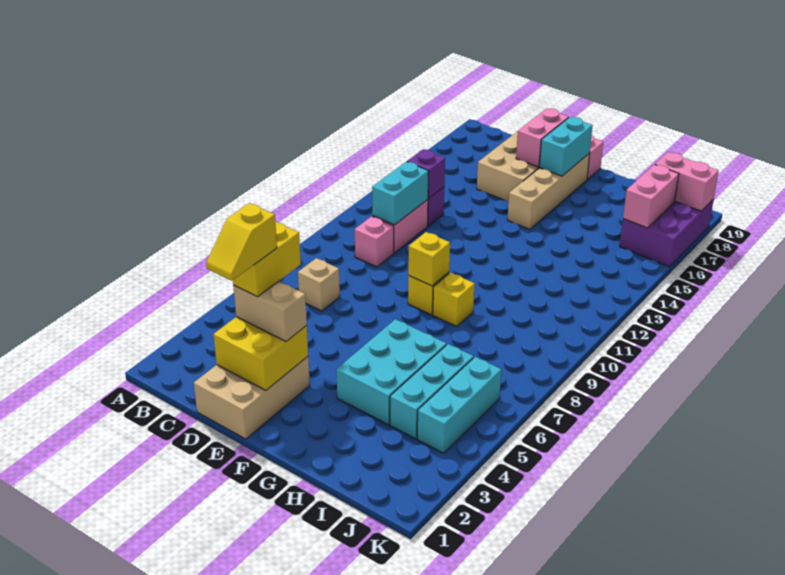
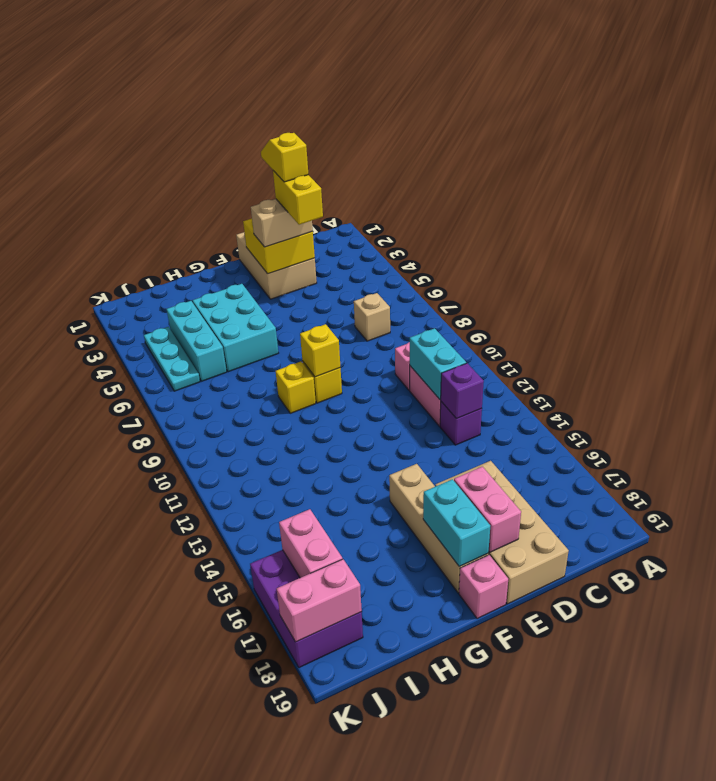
cyan brick J4:J6 level 1 -> cyan plate J4:J6 level 1

